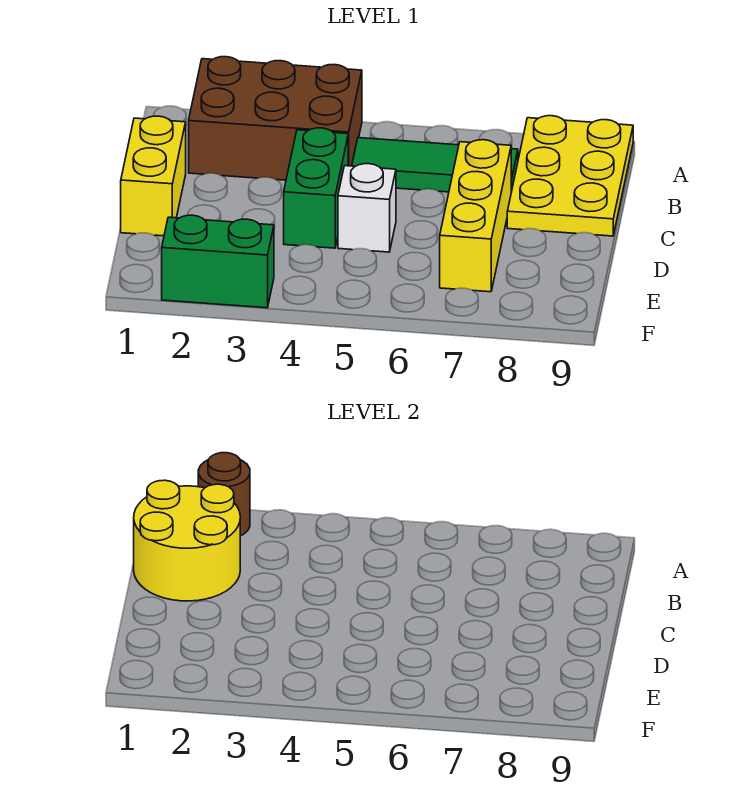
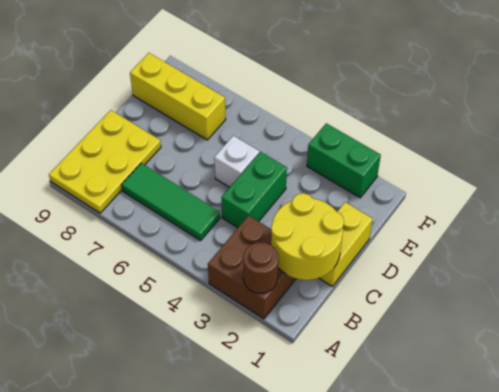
brown brick A2:B4 level 1 -> brown brick A2:B3 level 1
yellow brick C7:E7 level 1 -> yellow brick E7:E9 level 1

